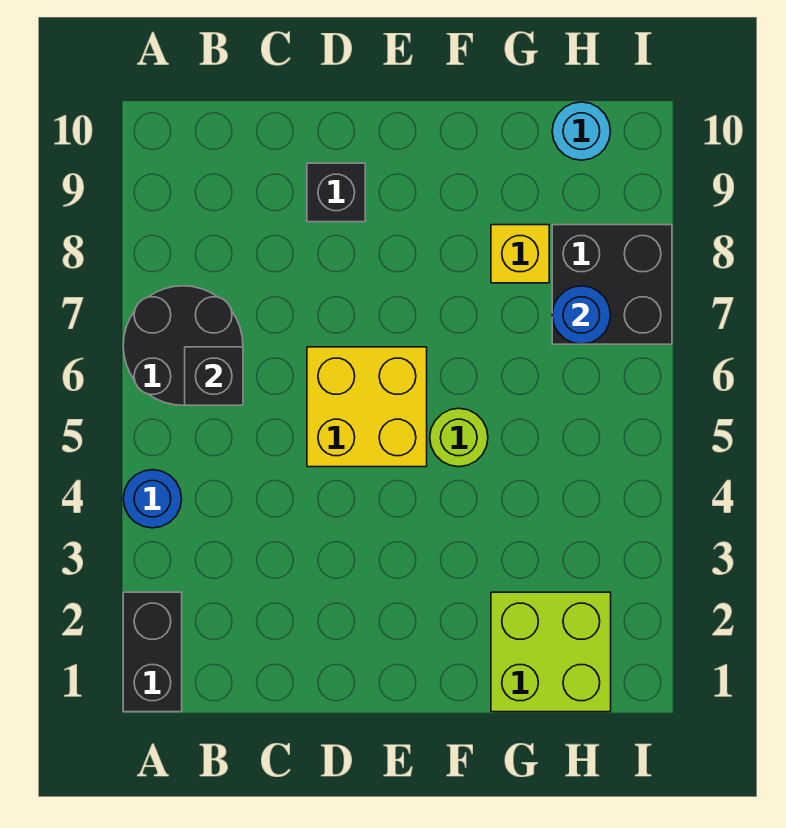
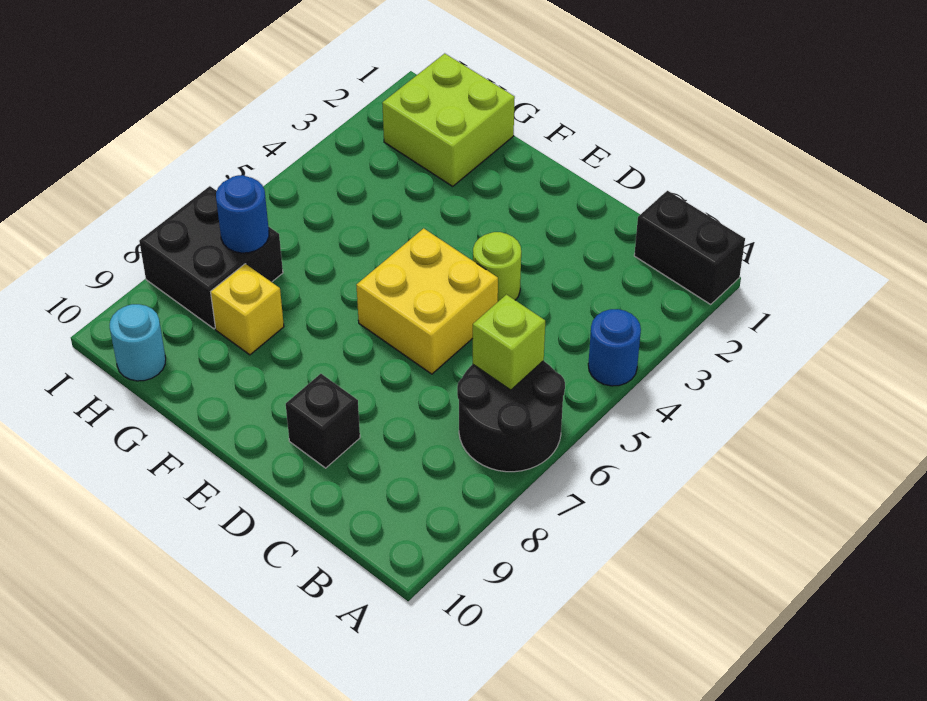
black brick A1:A2 level 1 -> black brick A1:B1 level 1
black brick B6 level 2 -> lime brick B6 level 2
lime round brick F5 level 1 -> lime round brick D4 level 1

